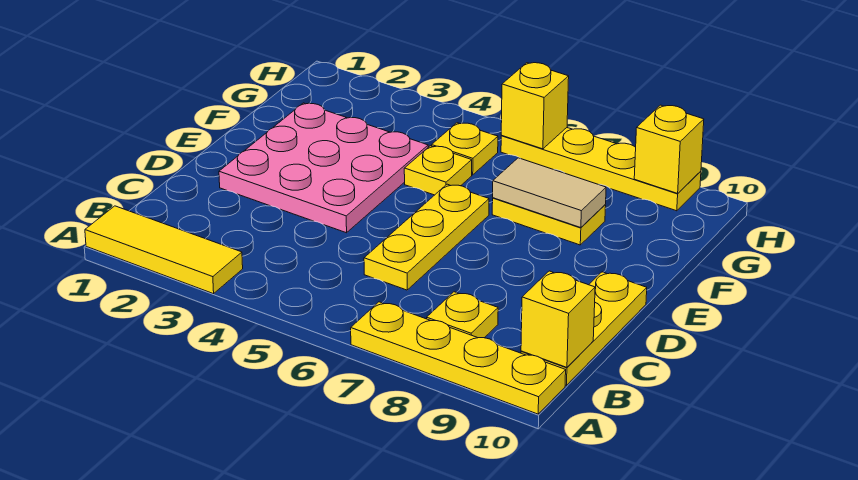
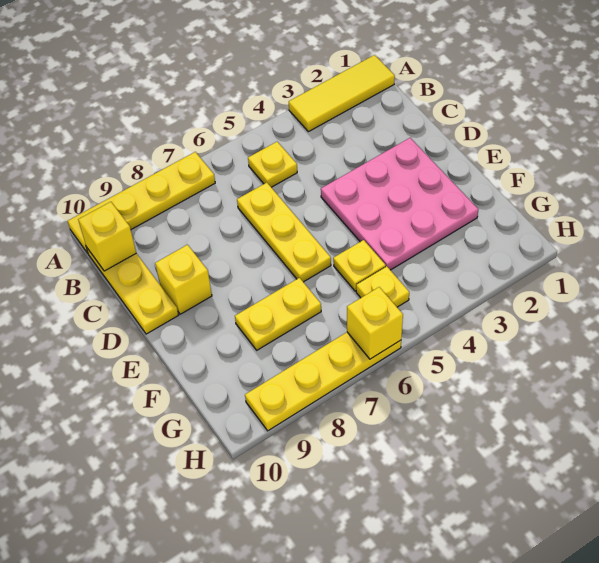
yellow plate B8 level 1 -> yellow plate B5 level 1
tan tile F7:F8 level 2 -> none
yellow brick H9 level 2 -> yellow brick D9 level 1

